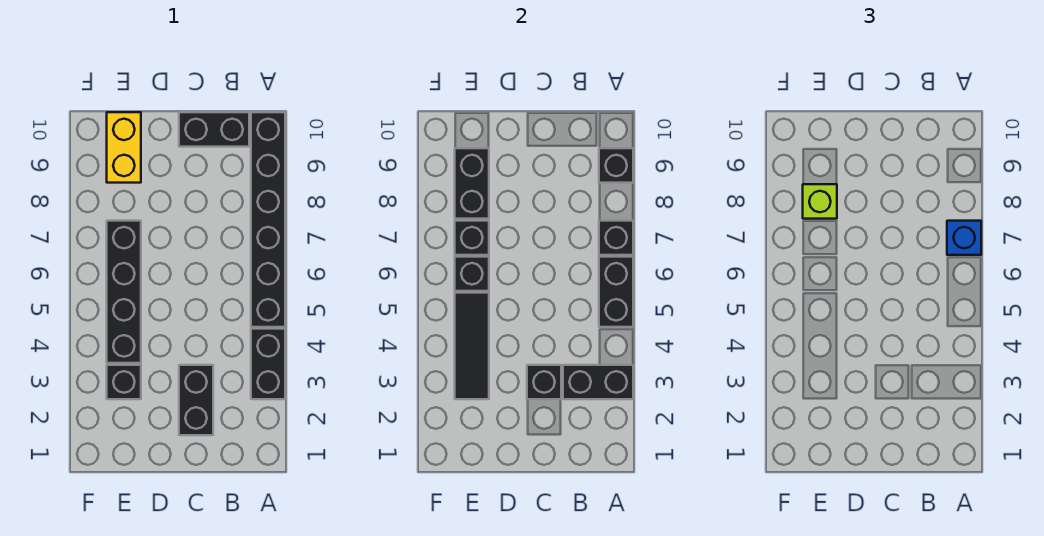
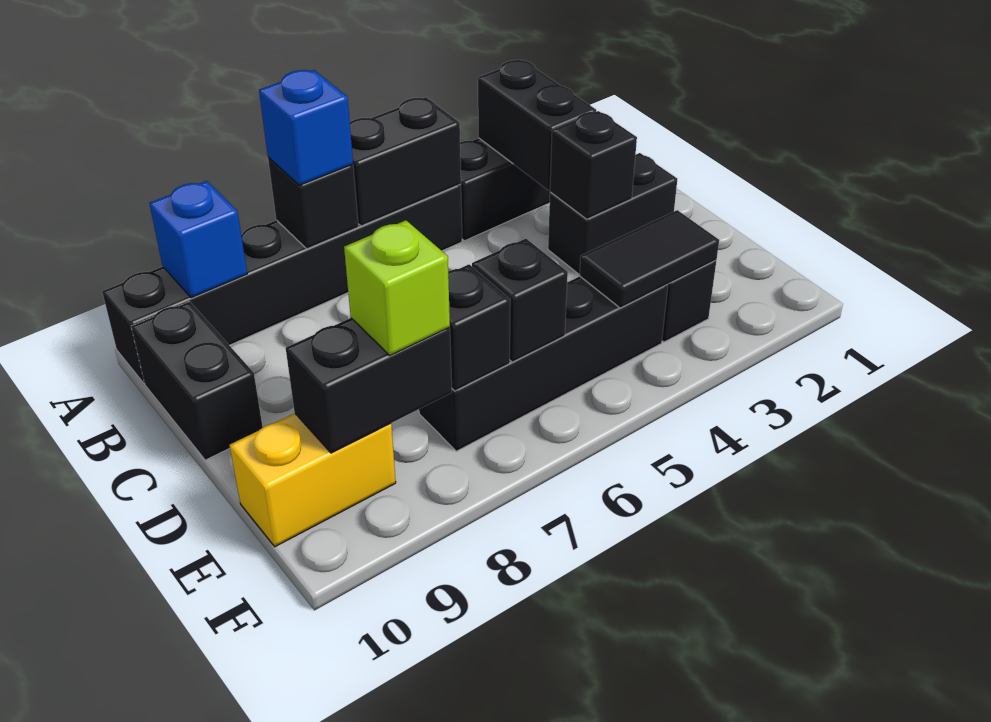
black brick A9 level 2 -> blue brick A9 level 2
black tile E3:E5 level 2 -> black tile E3:E4 level 2

